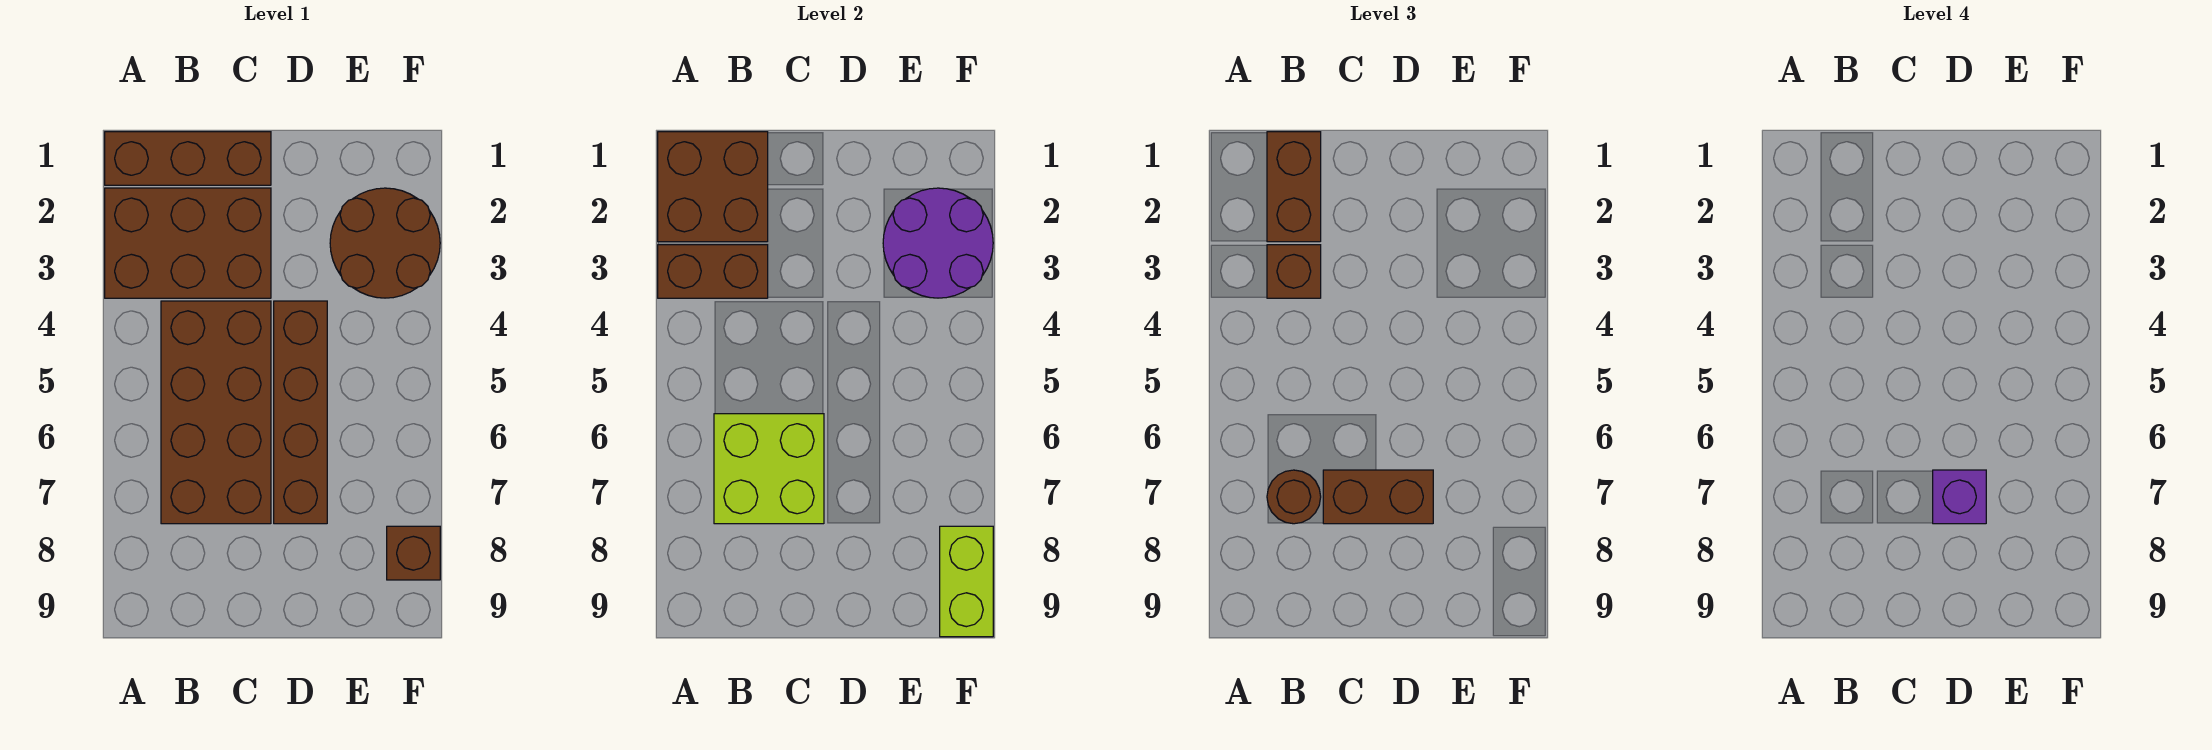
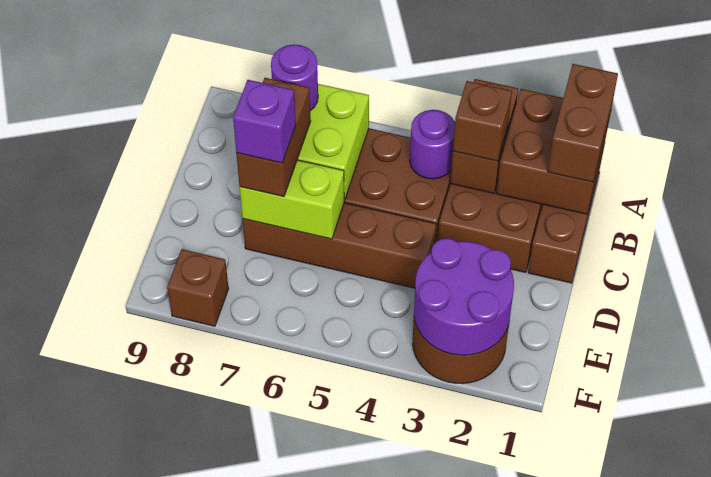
brown brick B1:B2 level 3 -> brown brick A1:B1 level 3
none -> purple round brick B4 level 2
brown round brick B7 level 3 -> purple round brick B7 level 3
lime brick F8:F9 level 2 -> lime brick D6:D7 level 2

